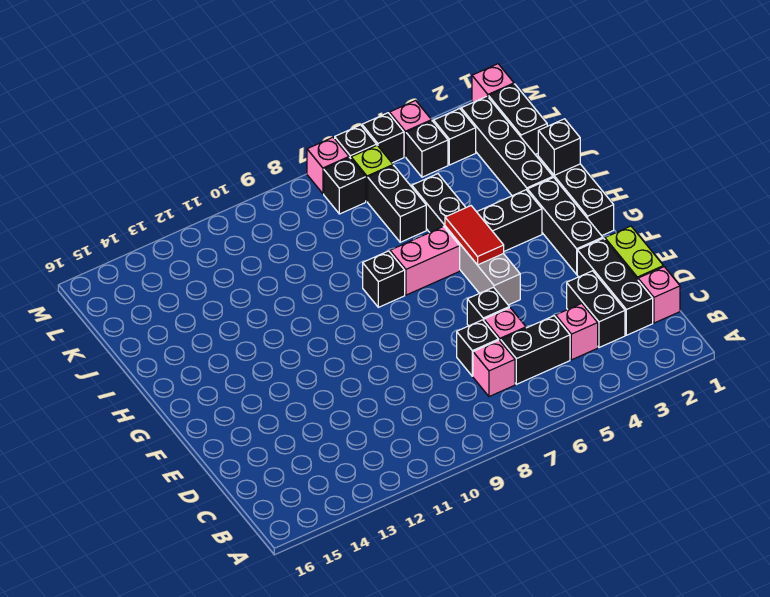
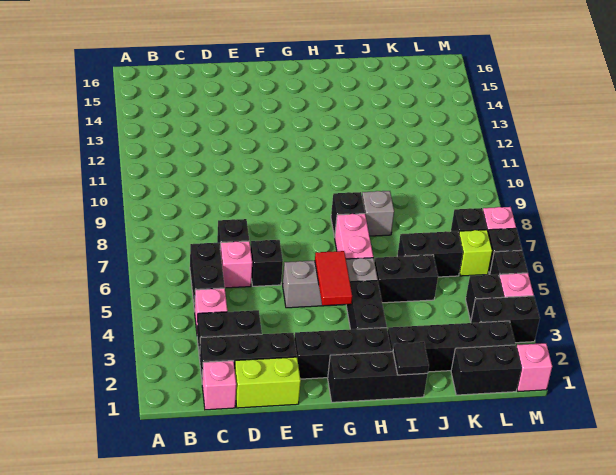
pink brick C7 level 1 -> none
red tile G5:H5 level 2 -> red tile G4:G5 level 2
black brick I1 level 2 -> black tile I1 level 2
none -> grey brick I8 level 1
black brick L3 level 1 -> black brick L3:M3 level 1

